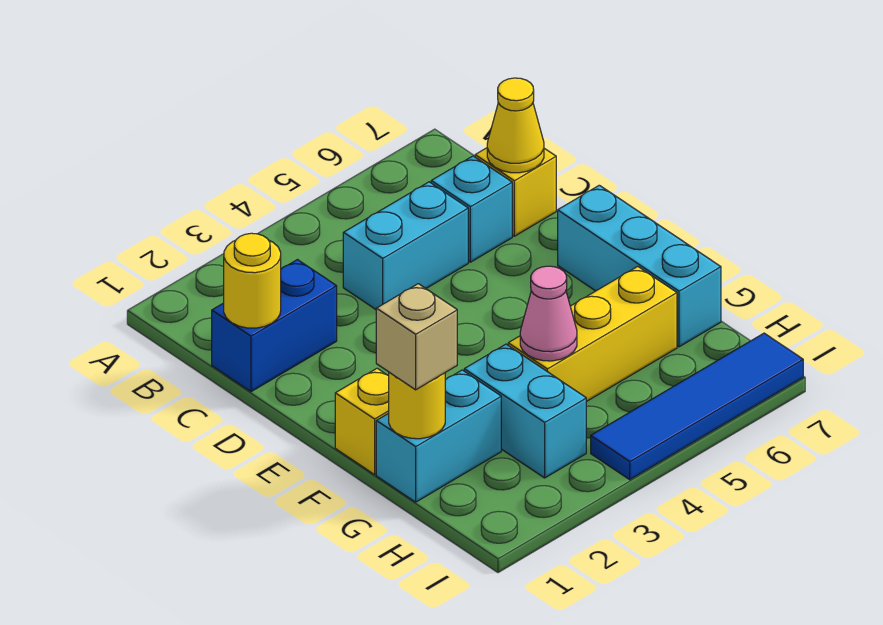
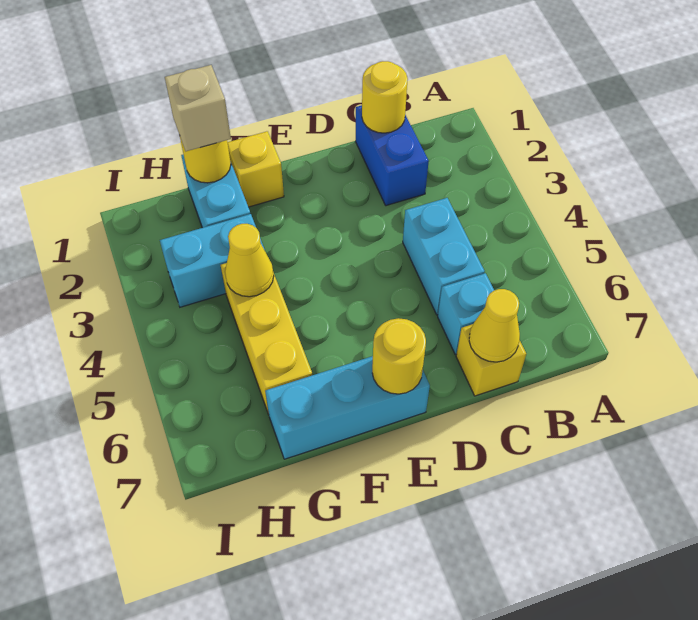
none -> yellow round brick E7 level 2
pink cone G4 level 2 -> yellow cone G4 level 2
blue tile I4:I7 level 1 -> none

